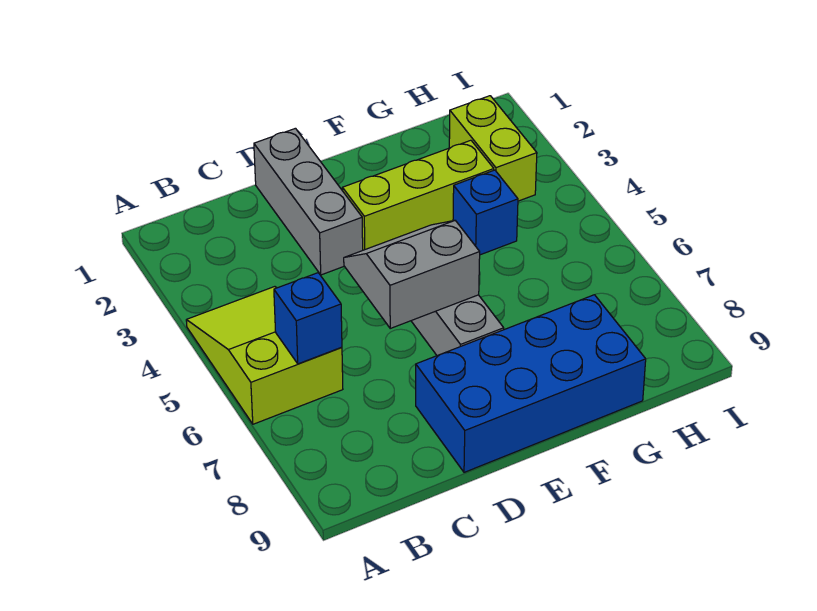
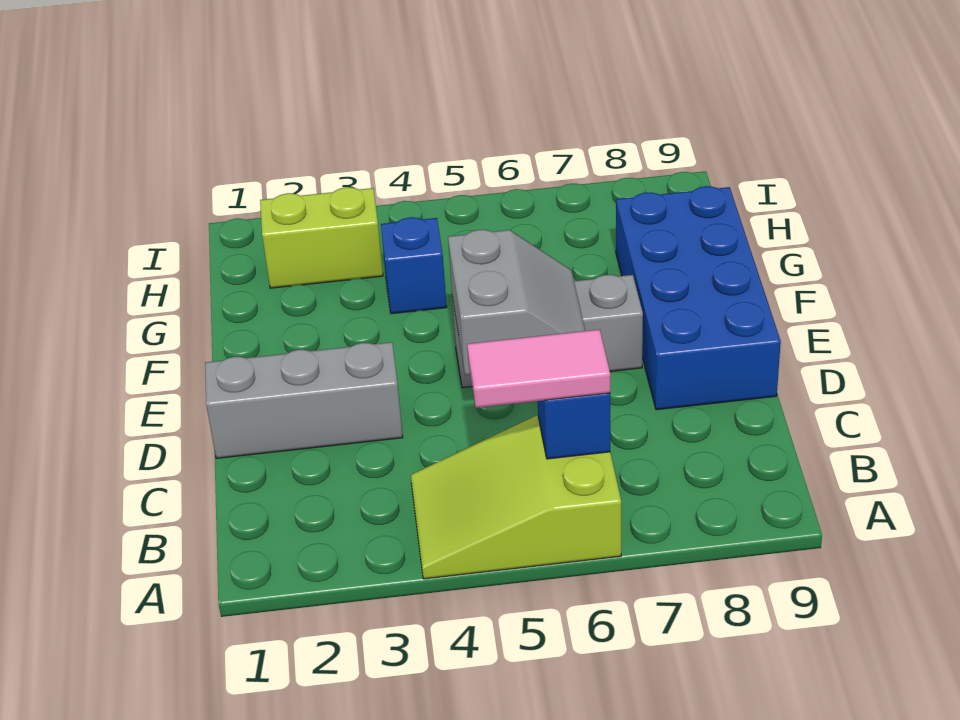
none -> pink tile B5:B6 level 3
grey slope D5:E6 level 2 top 6 -> grey slope D5:E6 level 2 top 5
lime brick E3:G3 level 1 -> none

